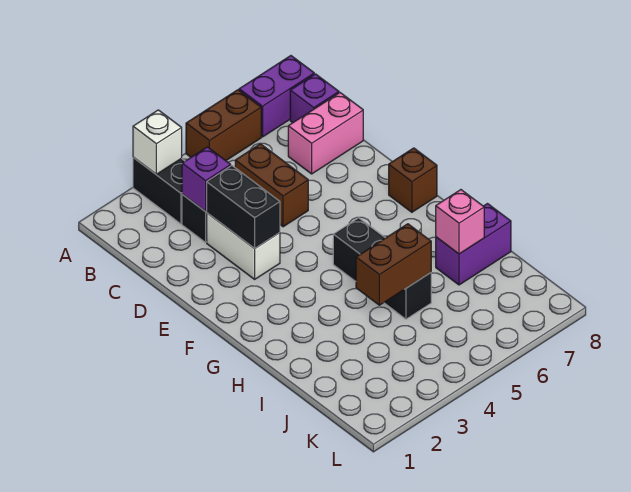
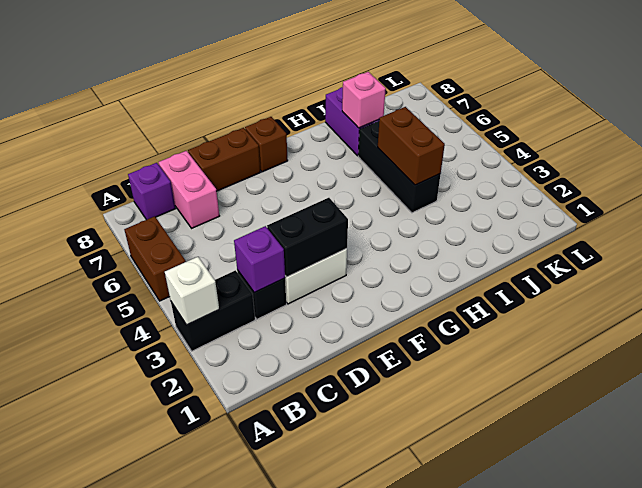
purple brick A7:A8 level 1 -> none
brown brick C5:D5 level 1 -> brown brick D8:E8 level 1
black brick G5:I5 level 1 -> black brick I4:I6 level 1

